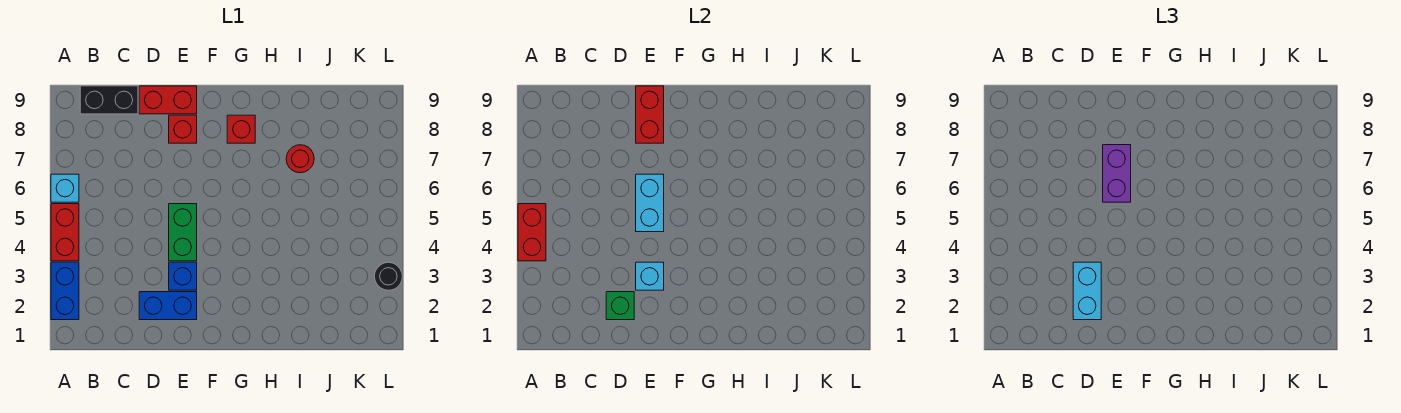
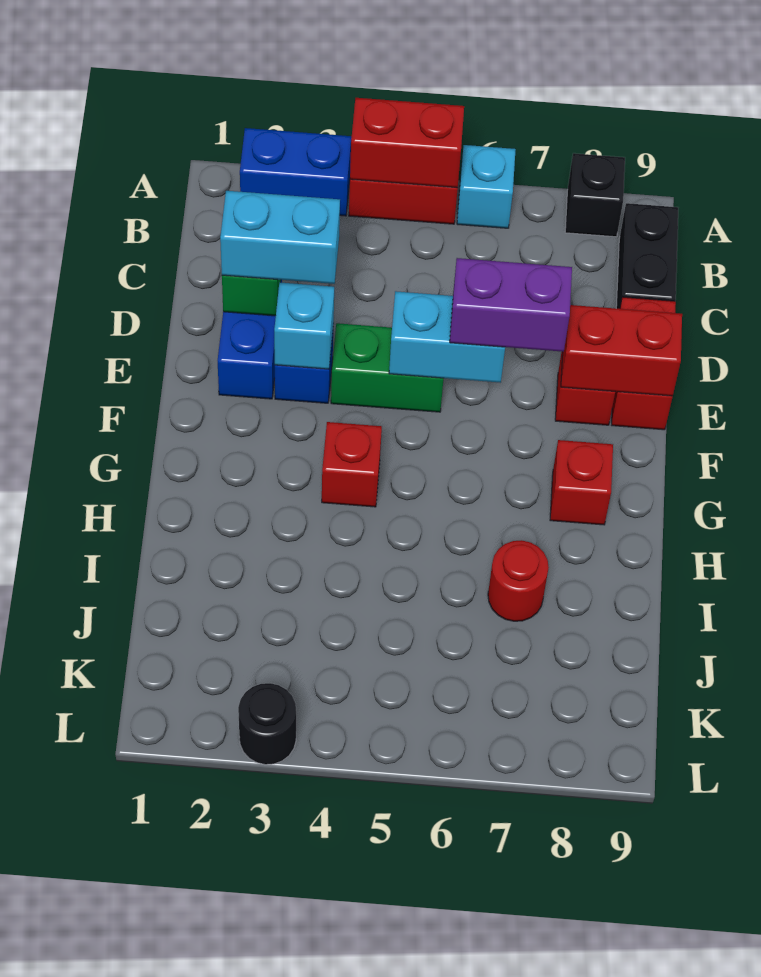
none -> black brick A8 level 1
none -> red brick G4 level 1

